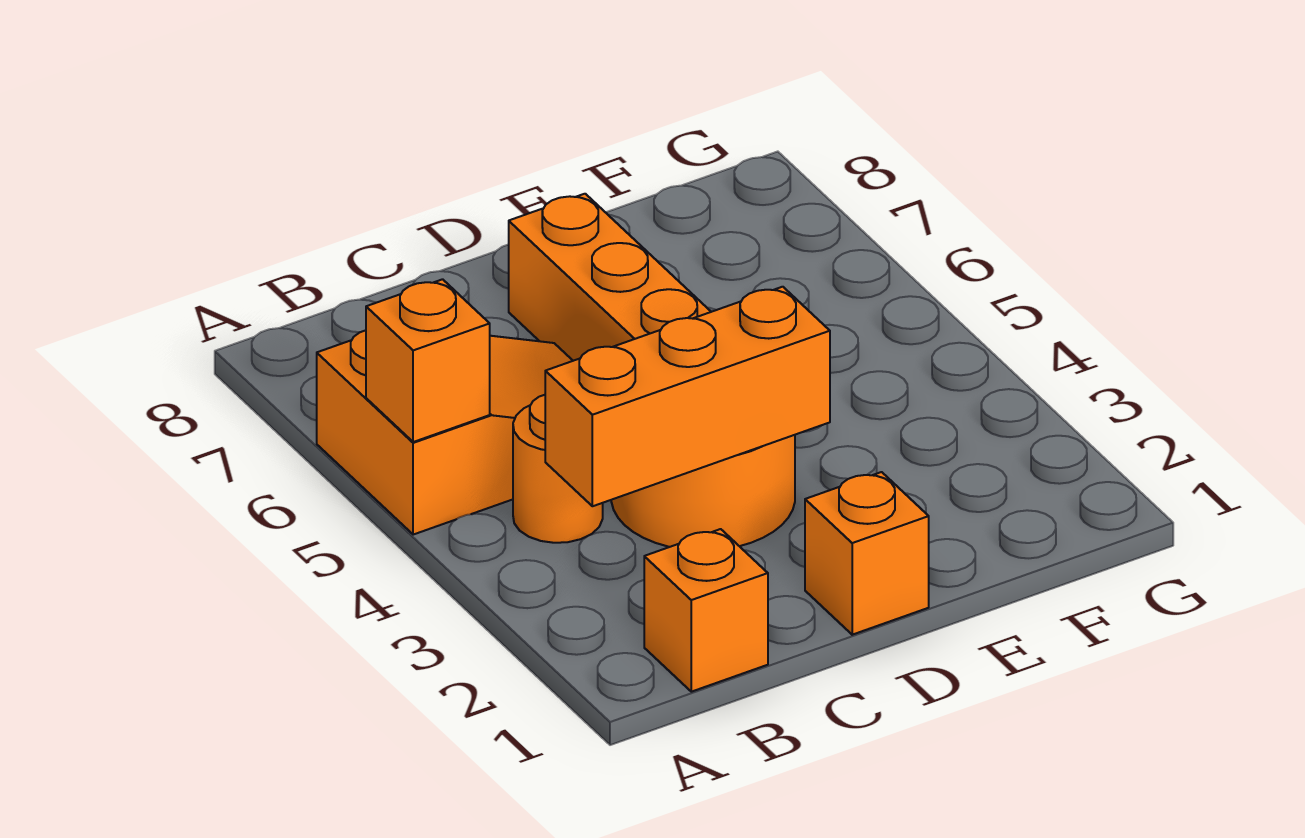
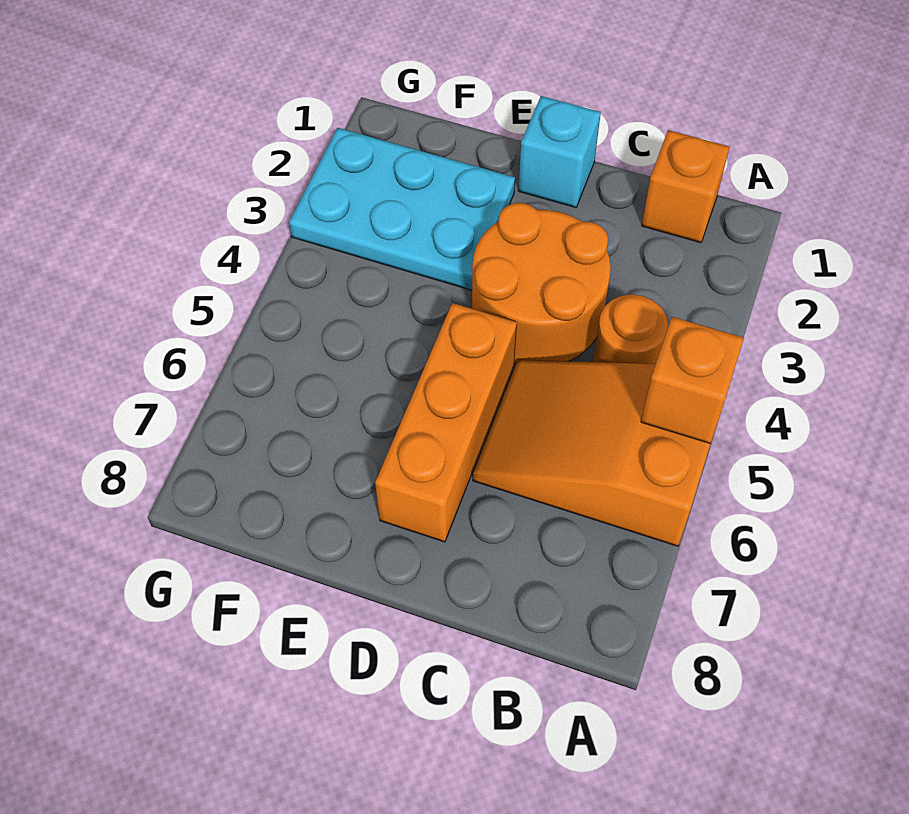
orange brick B3:D3 level 2 -> none
orange brick D1 level 1 -> cyan brick D1 level 1
none -> cyan plate E2:G3 level 1

